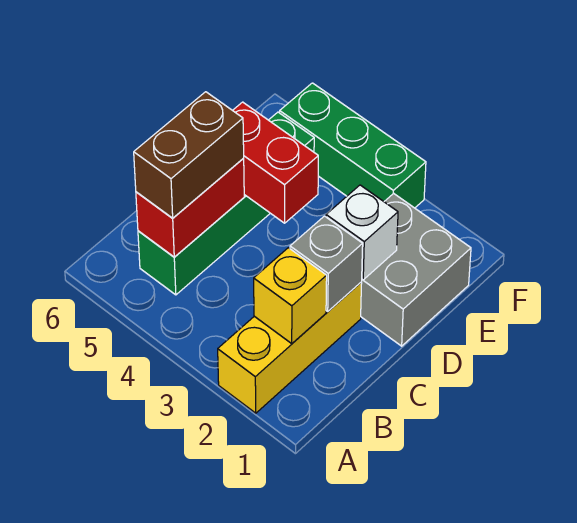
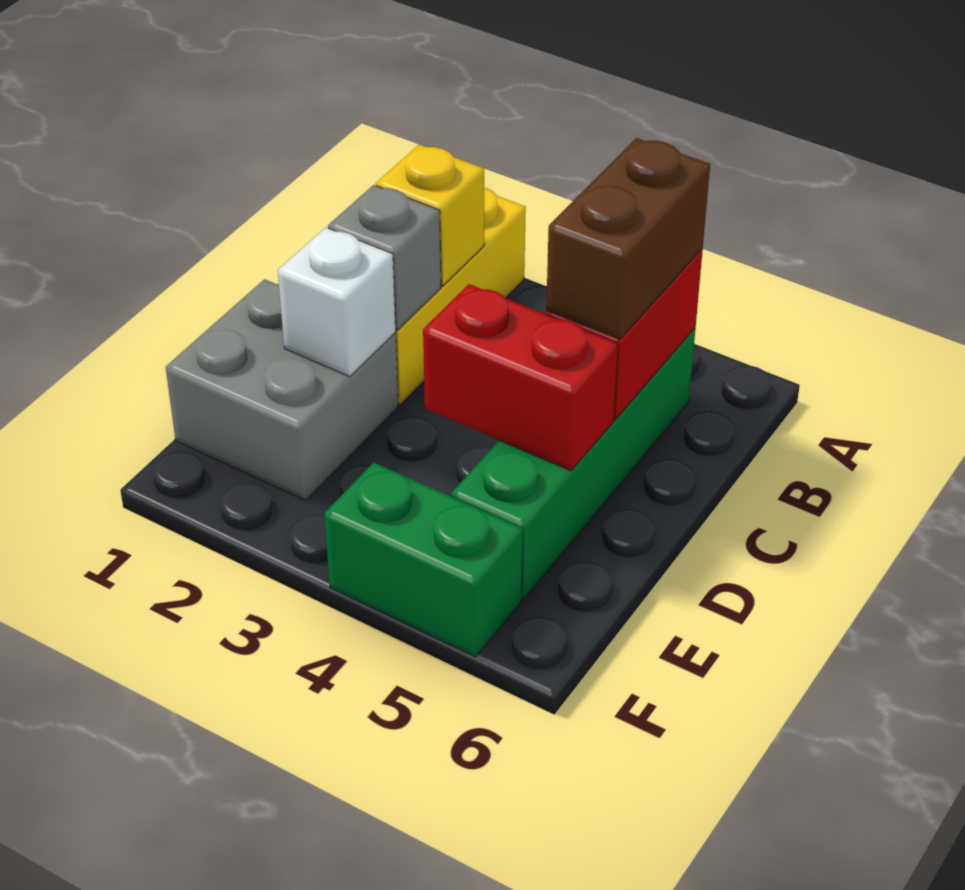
green brick F3:F5 level 1 -> green brick F4:F5 level 1

